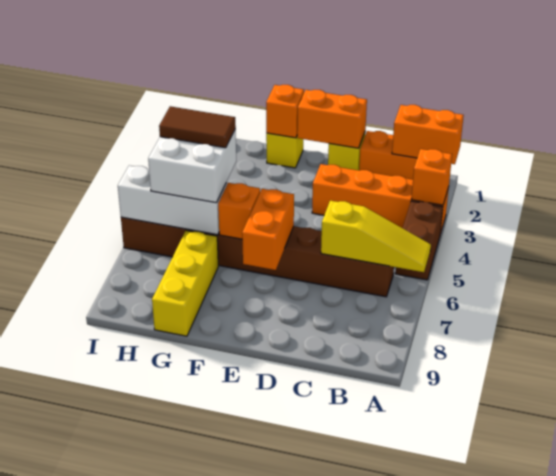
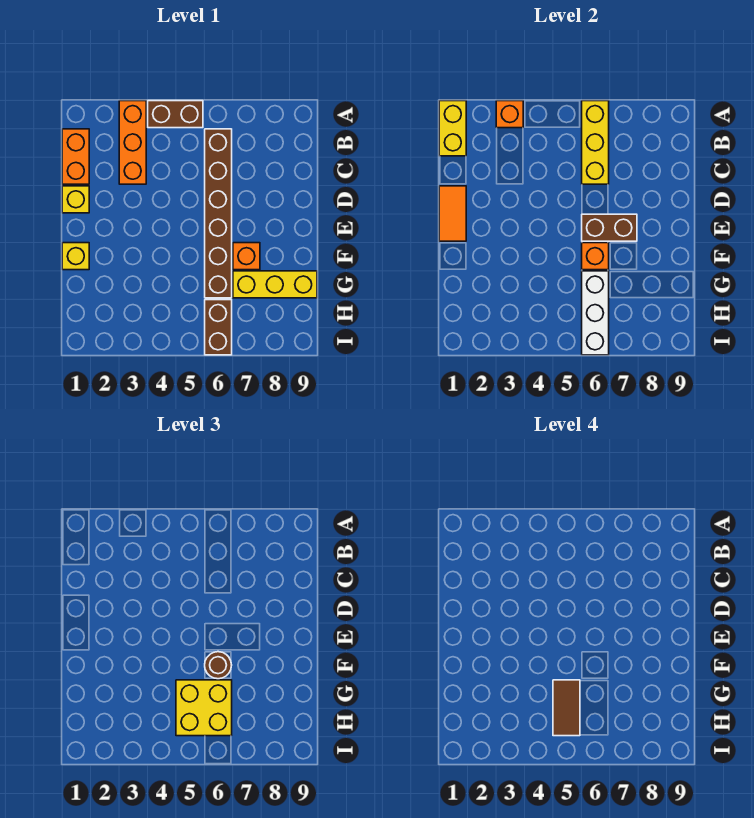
orange brick A1:B1 level 2 -> yellow brick A1:B1 level 2
orange brick A3:D3 level 1 -> orange brick A3:C3 level 1
yellow slope A6:C6 level 2 top C -> yellow brick A6:C6 level 2
orange brick D1:E1 level 2 -> orange tile D1:E1 level 2
orange brick E6:E7 level 2 -> brown brick E6:E7 level 2
orange brick F1 level 2 -> orange brick F7 level 1
none -> brown round brick F6 level 3
white brick G5:H6 level 3 -> yellow brick G5:H6 level 3

